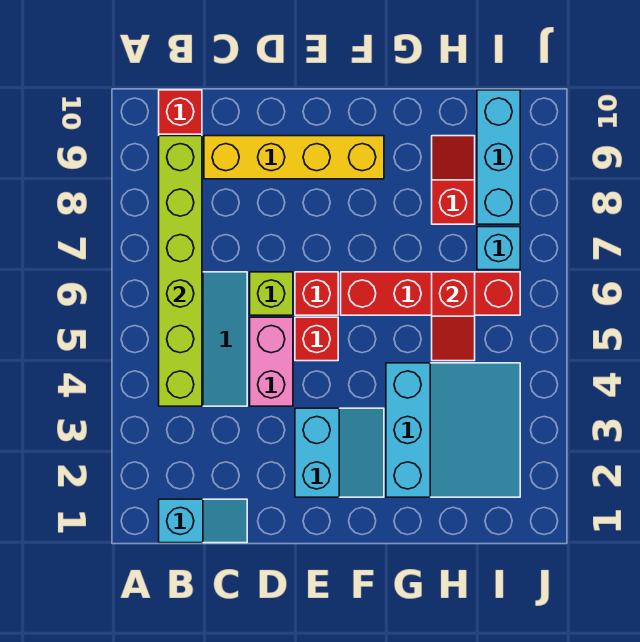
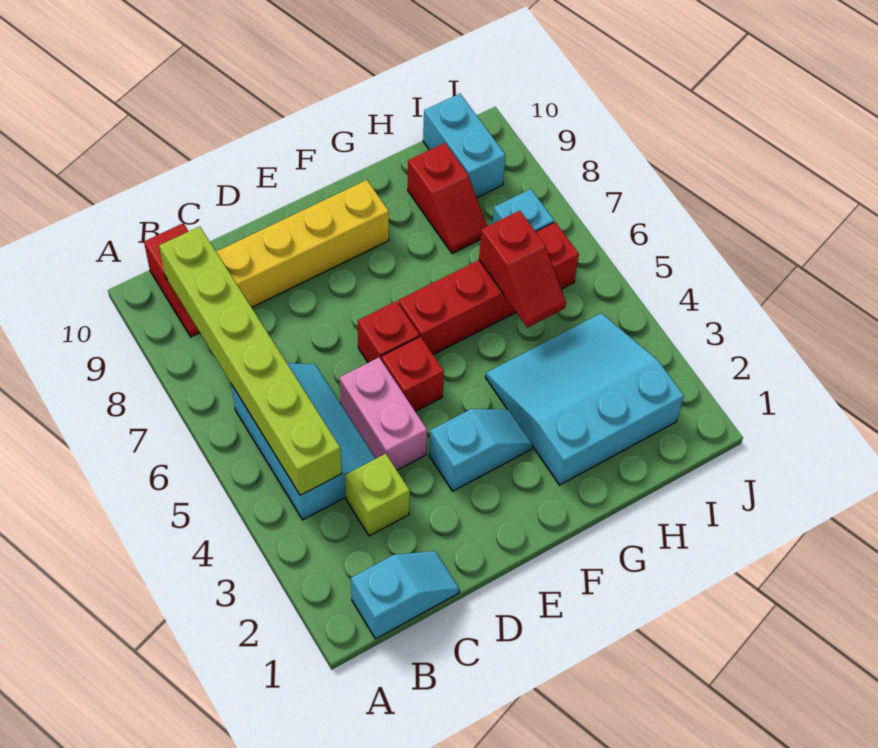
lime brick D6 level 1 -> lime brick C3 level 1
cyan slope E2:F3 level 1 top E -> cyan slope E3:F3 level 1 top E
cyan slope G2:I4 level 1 top G -> cyan slope G2:I4 level 1 top 2
red slope H8:H9 level 1 top 8 -> red slope H8:H9 level 1 top 9
cyan brick I8:I10 level 1 -> cyan brick I9:I10 level 1

